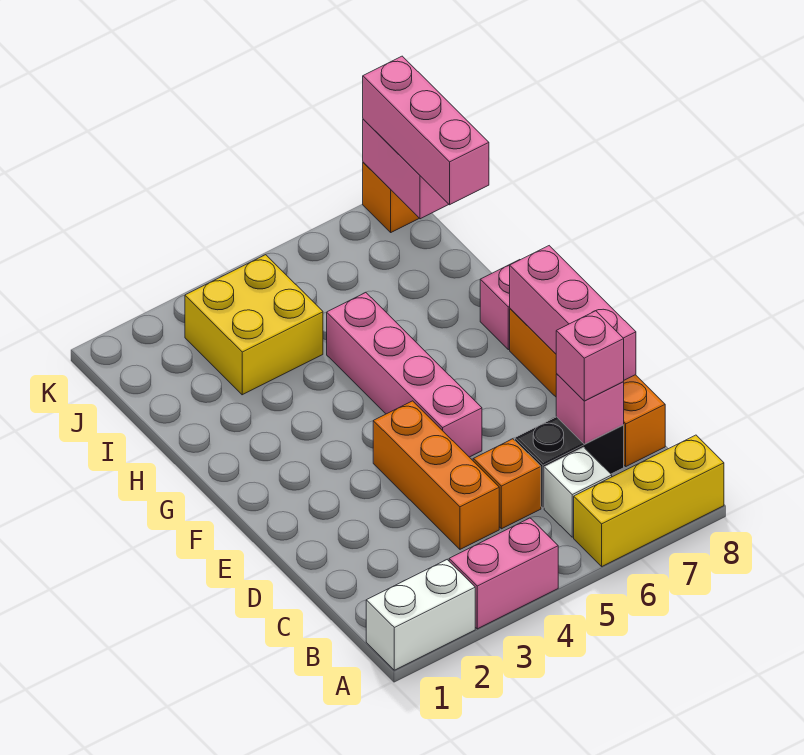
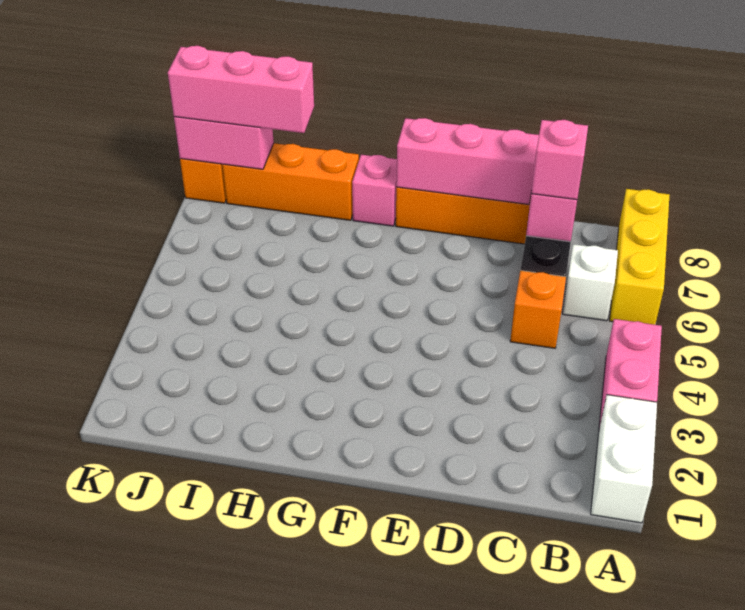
orange brick C4:E4 level 1 -> orange brick H8:J8 level 1
pink brick E5:H5 level 1 -> none
yellow brick I3:J4 level 1 -> none

